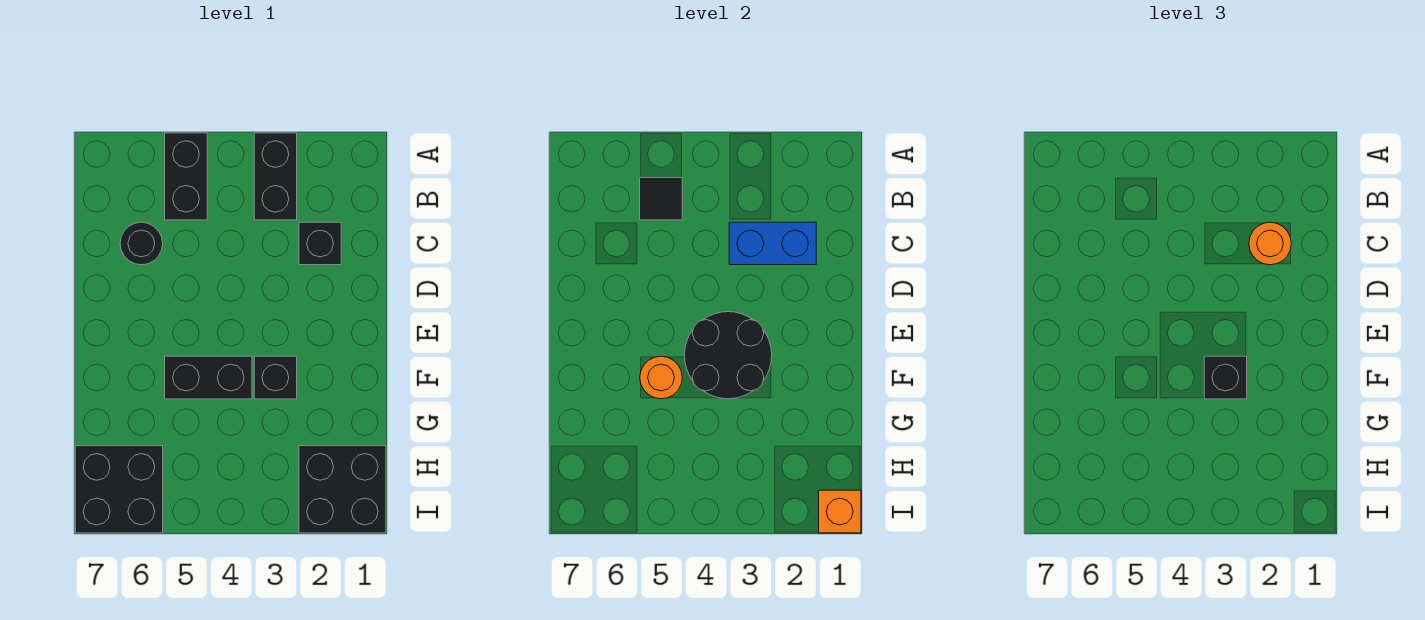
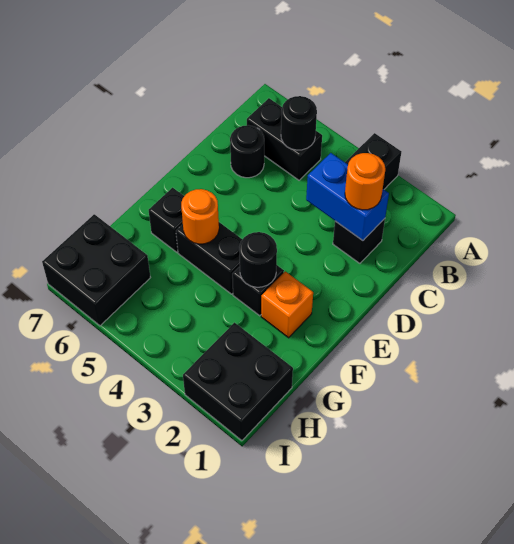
black brick A5:B5 level 1 -> black brick B5:B6 level 1
black tile B5 level 2 -> black round brick B5 level 2
black round brick E3:F4 level 2 -> black round brick F3 level 2
black brick F3 level 3 -> black brick F6 level 1
orange brick I1 level 2 -> orange brick F2 level 1

